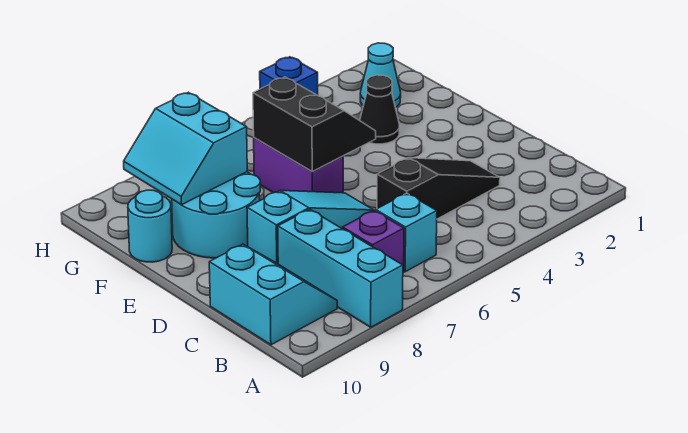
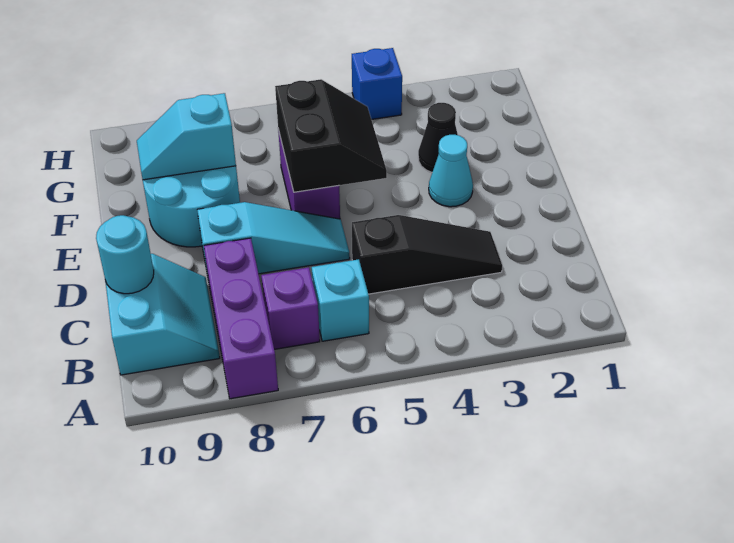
cyan brick A8:C8 level 1 -> purple brick A8:C8 level 1
cyan slope F8:G9 level 2 top 8 -> cyan slope F8:F9 level 2 top 8
cyan round brick F10 level 1 -> cyan round brick C10 level 2
cyan cone G2 level 1 -> cyan cone E3 level 1

